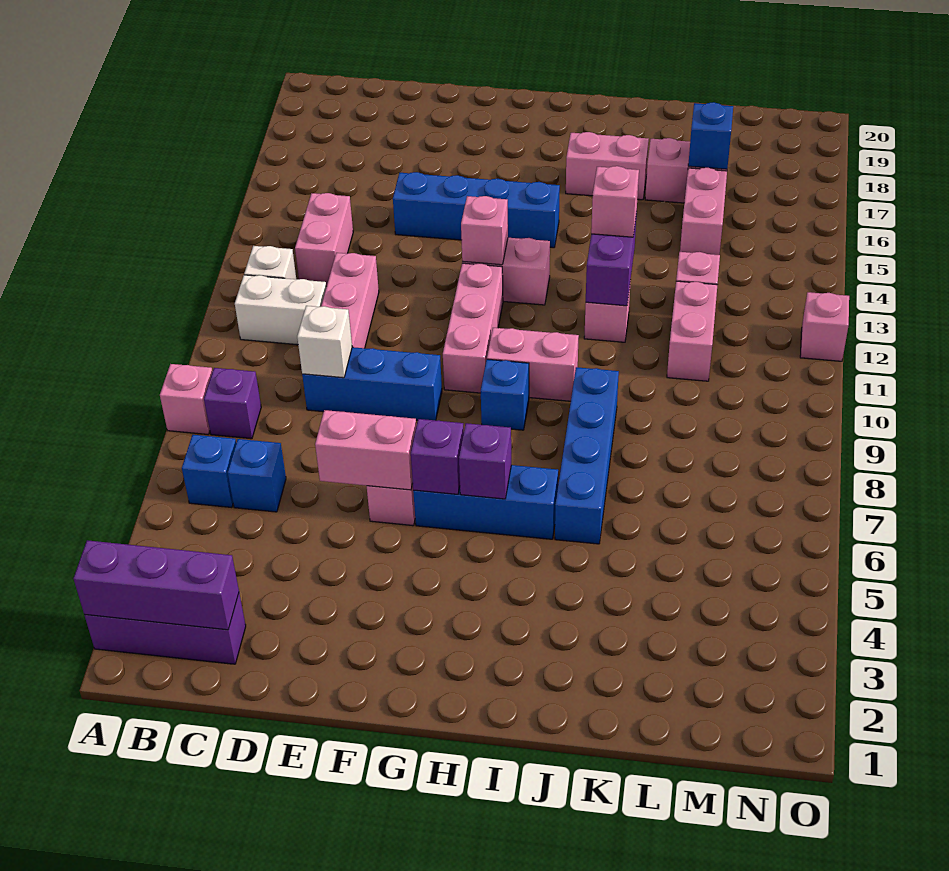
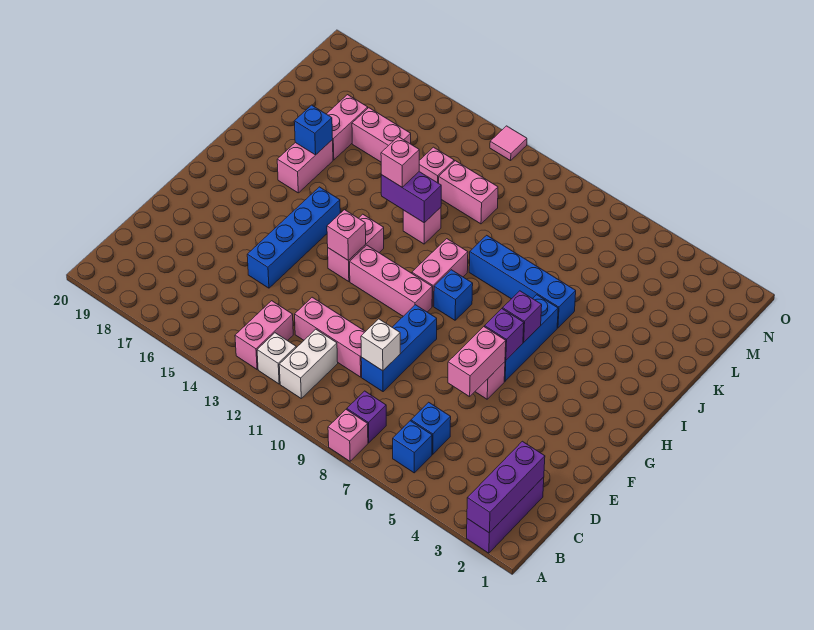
pink brick C13:C14 level 1 -> pink brick B13:C13 level 1
blue brick L17 level 2 -> blue brick J17 level 2
pink brick O12 level 1 -> pink tile O12 level 1

